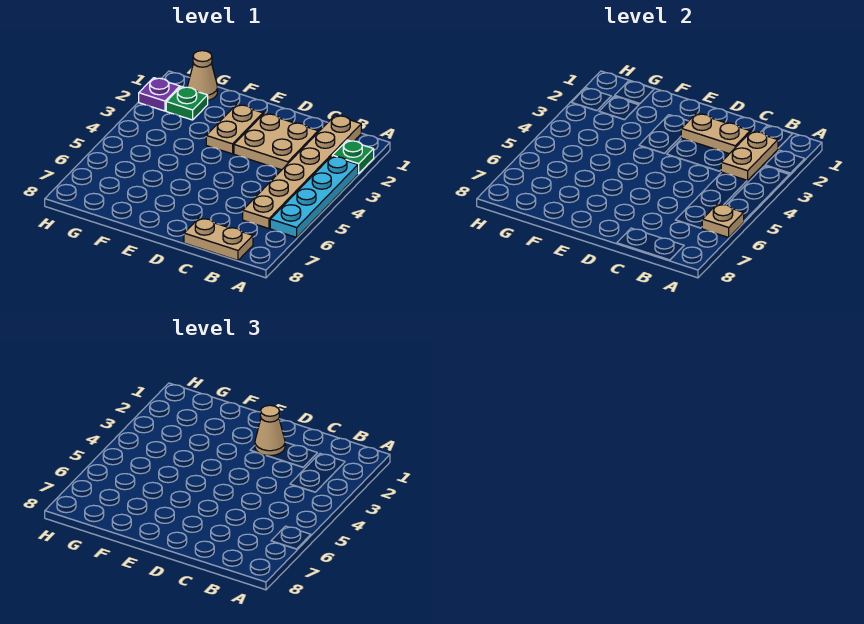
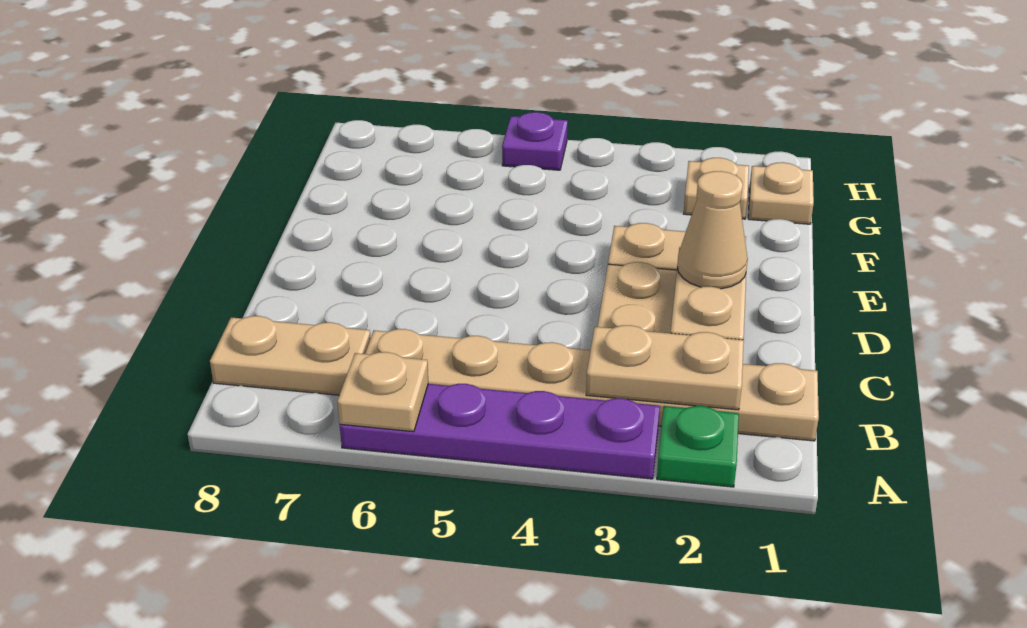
cyan plate A3:A6 level 1 -> purple plate A3:A6 level 1
tan plate B8:C8 level 1 -> tan plate B7:B8 level 1
tan cone G1 level 1 -> tan plate G1 level 1
green plate G2 level 1 -> tan plate G2 level 1
purple plate H2 level 1 -> purple plate H5 level 1

